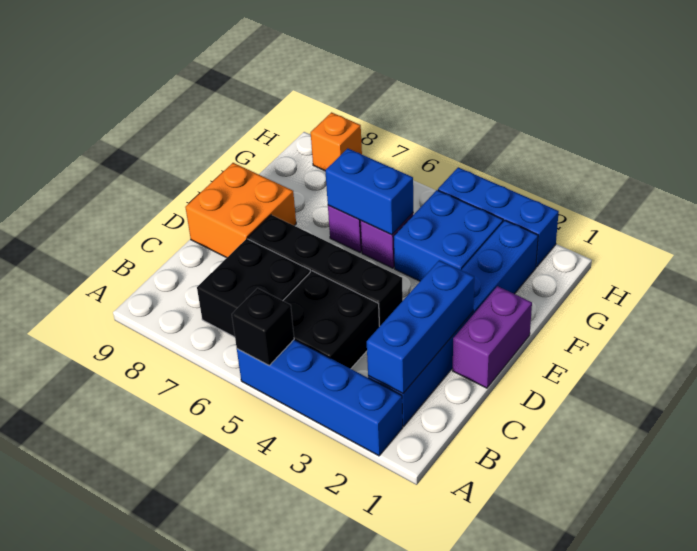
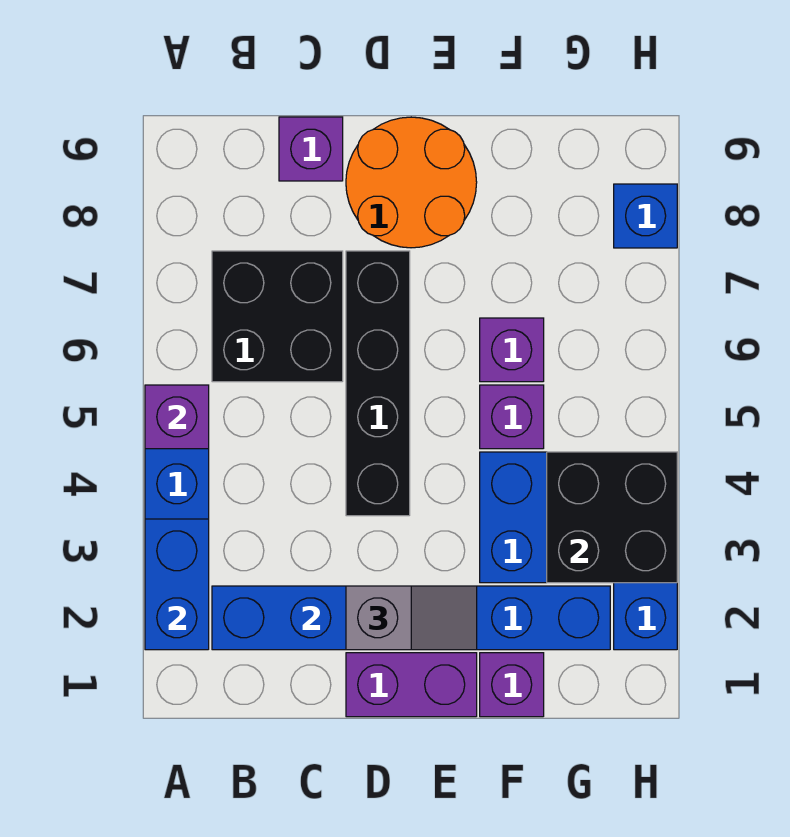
black brick A5 level 2 -> purple brick A5 level 2
black brick B4:C5 level 1 -> black brick G3:H4 level 2
none -> purple brick C9 level 1
none -> grey slope D2:E2 level 3 top D
orange brick D8:E9 level 1 -> orange round brick D8:E9 level 1
none -> purple brick F1 level 1
blue brick F5:F6 level 2 -> blue brick A2:A3 level 2
orange brick H8 level 1 -> blue brick H8 level 1

